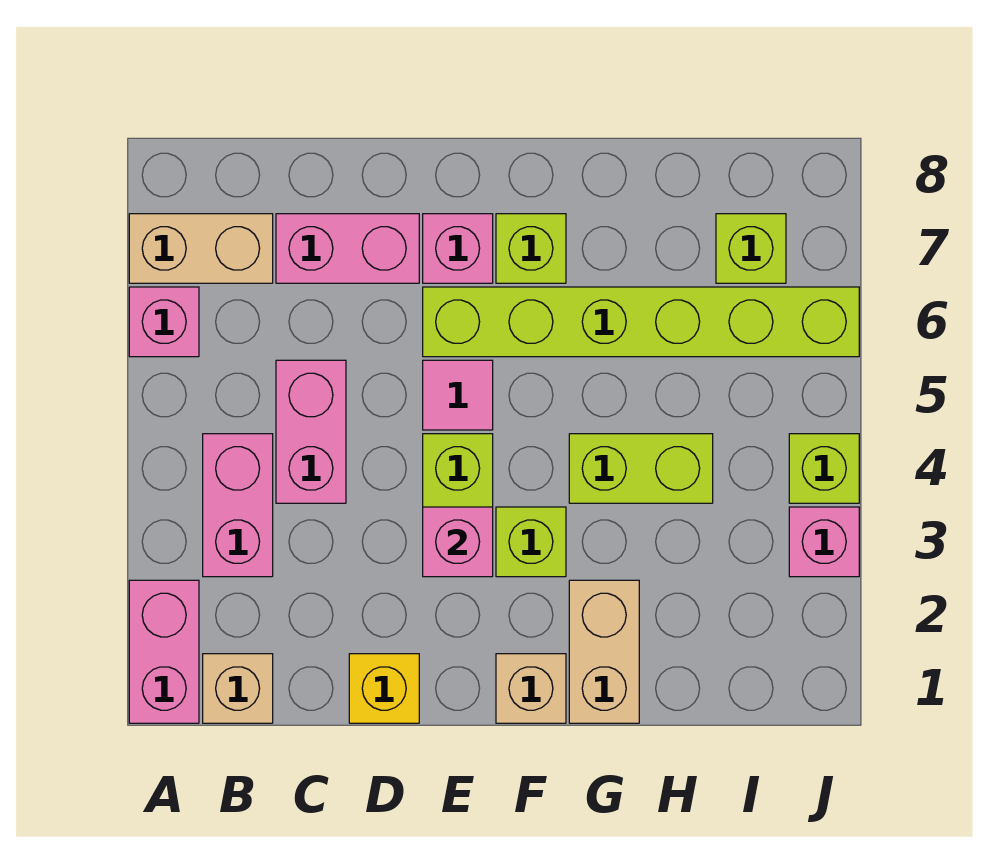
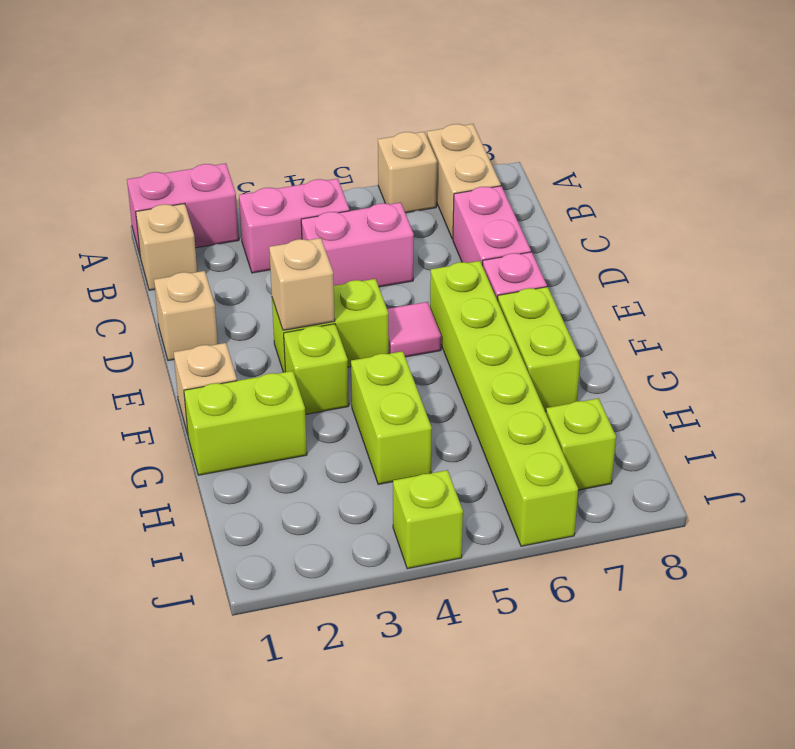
pink brick A6 level 1 -> tan brick A6 level 1
yellow brick D1 level 1 -> tan brick D1 level 1
pink brick E3 level 2 -> tan brick E3 level 2
lime brick F7 level 1 -> lime brick F7:G7 level 1
tan brick G1:G2 level 1 -> lime brick G1:G2 level 1
pink brick J3 level 1 -> none

